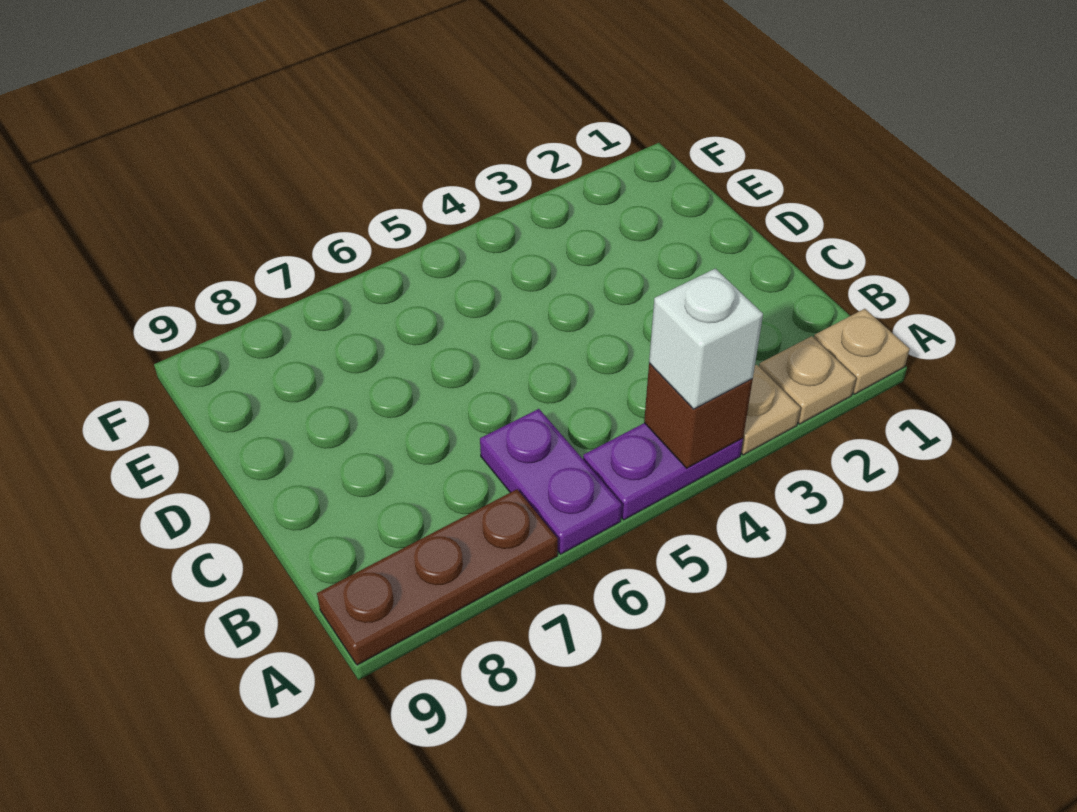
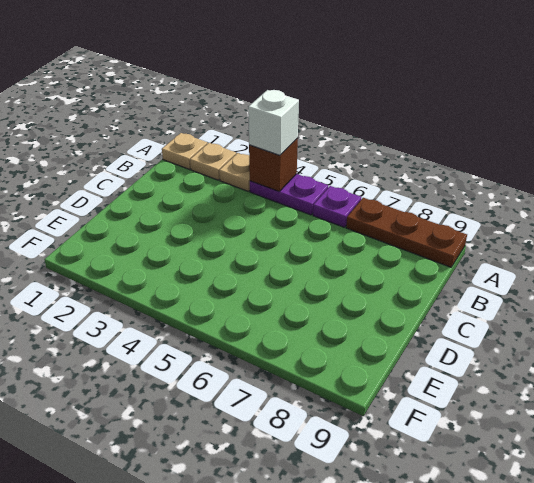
purple plate A6:B6 level 1 -> purple plate A6 level 1

